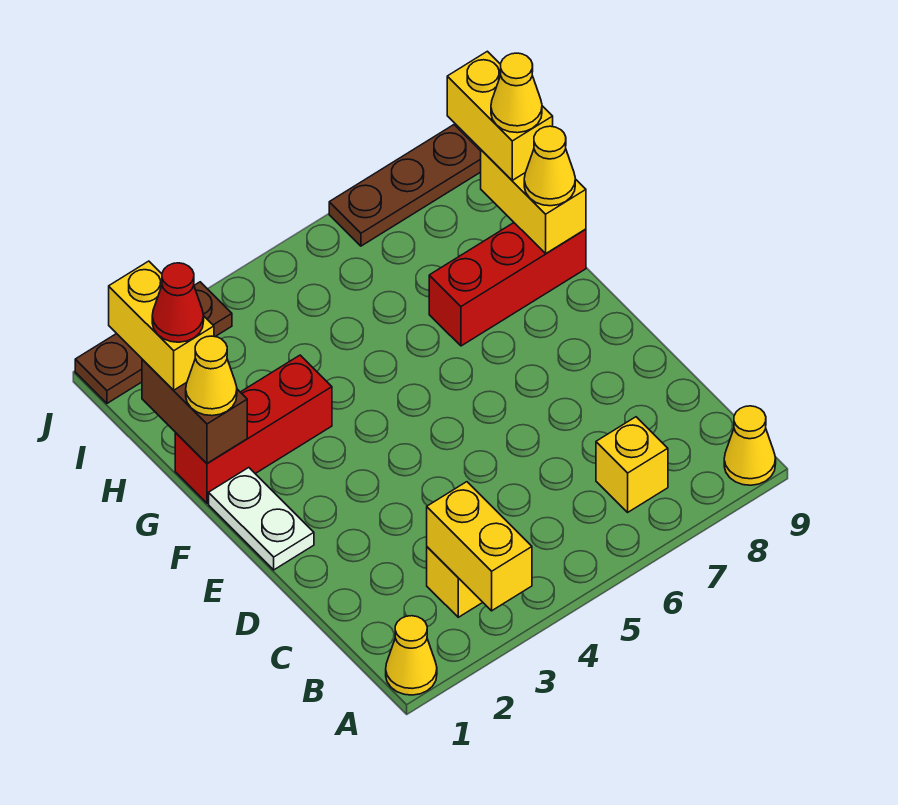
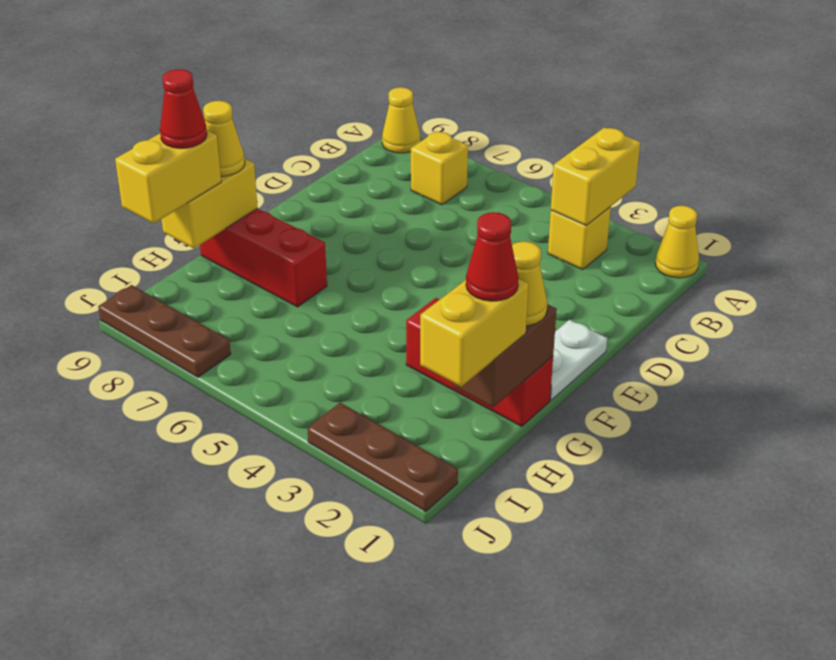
yellow cone H9 level 4 -> red cone H9 level 4

